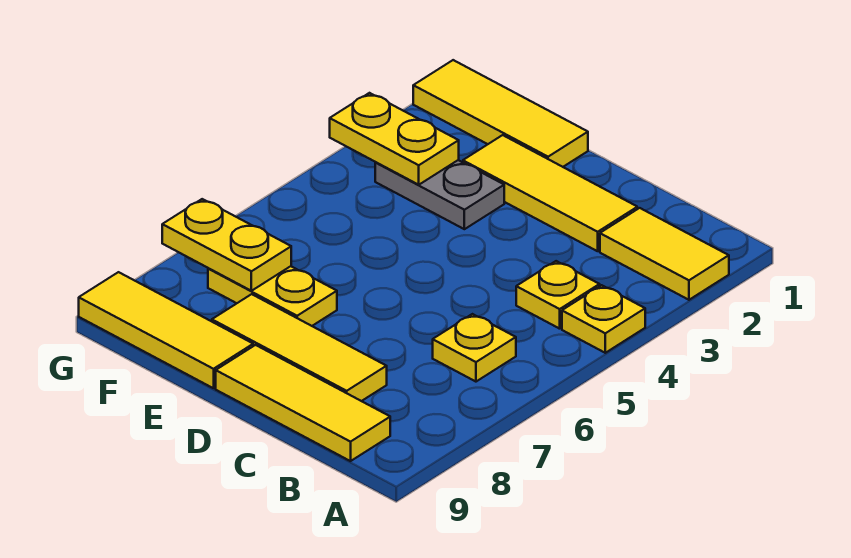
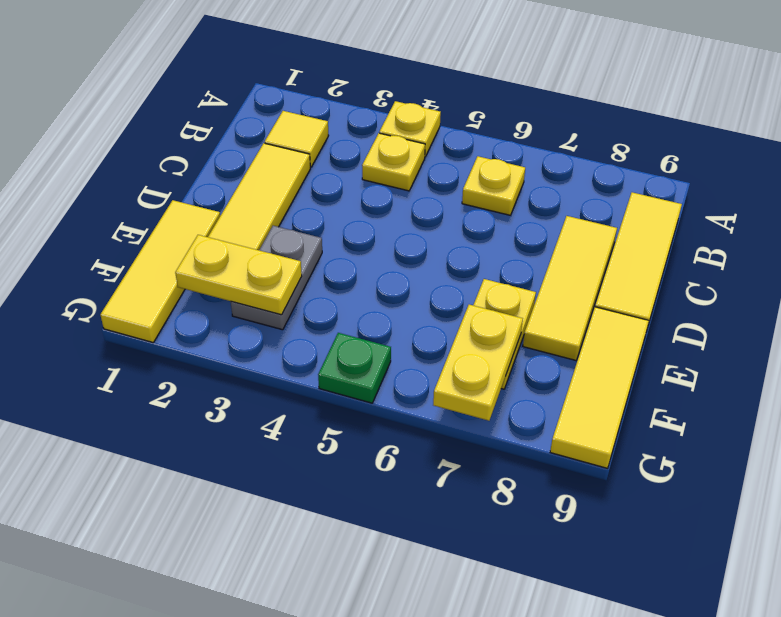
yellow tile A2:B2 level 1 -> yellow tile B2 level 1
yellow plate F3:G3 level 2 -> yellow plate F2:F3 level 2
none -> green plate G5 level 1

